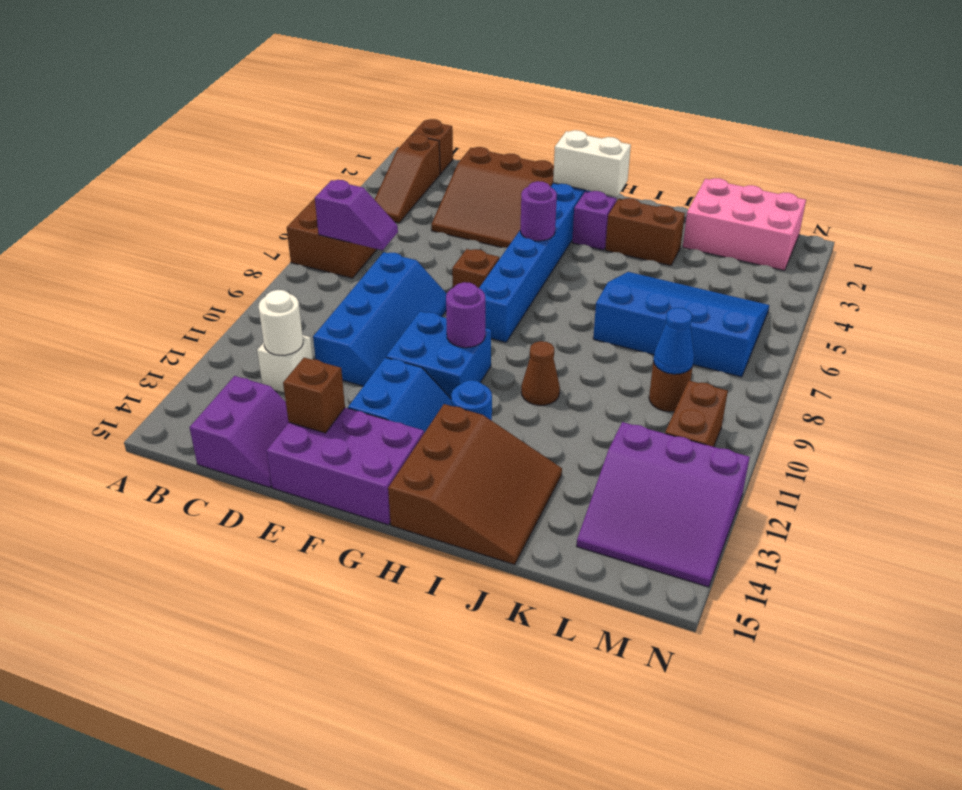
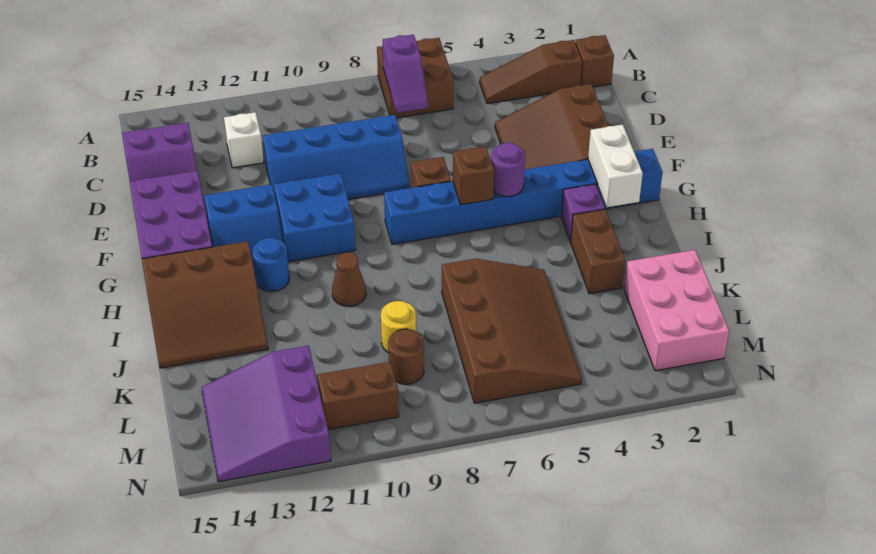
white round brick C12 level 2 -> none
brown brick E14 level 2 -> brown brick G6 level 2
purple round brick G10 level 2 -> none
blue slope J5:M7 level 1 top 7 -> brown slope J5:M7 level 1 top 7
none -> yellow round brick K9 level 1
blue cone L9 level 2 -> none

